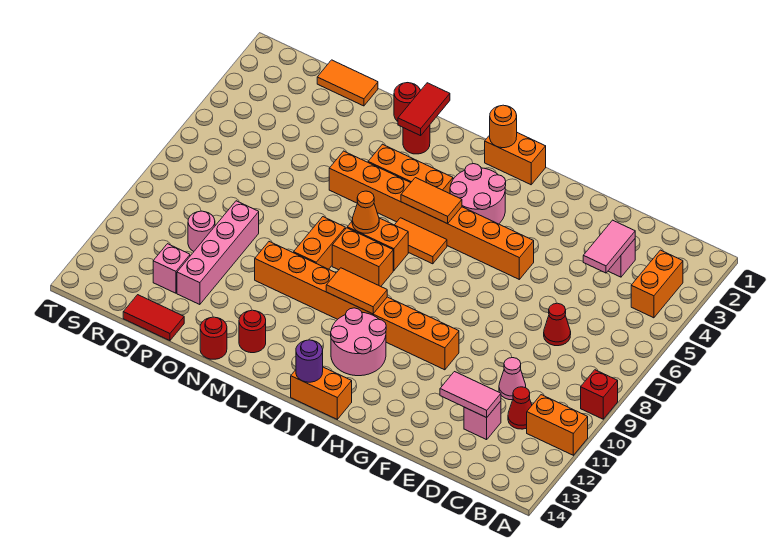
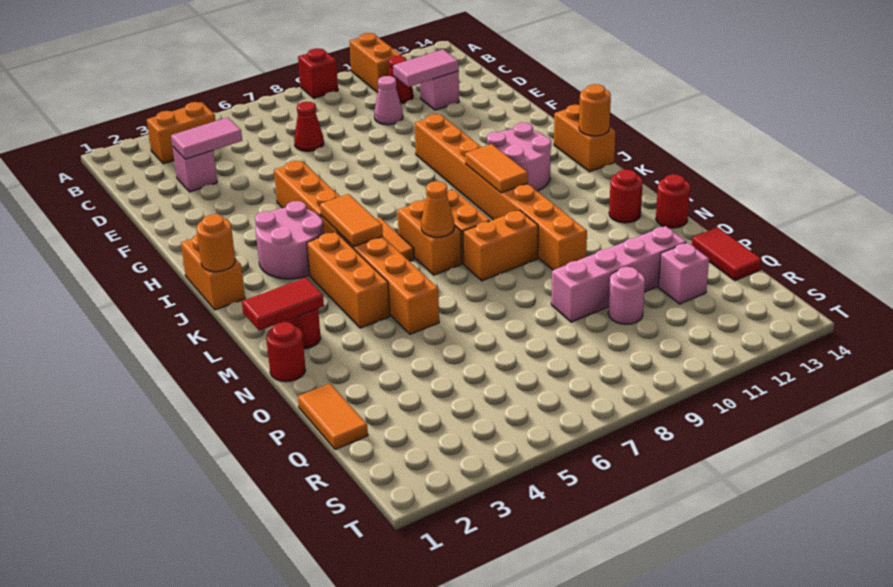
pink tile D12:E12 level 2 -> pink tile D11:D12 level 2
purple round brick J14 level 2 -> orange round brick J14 level 2

